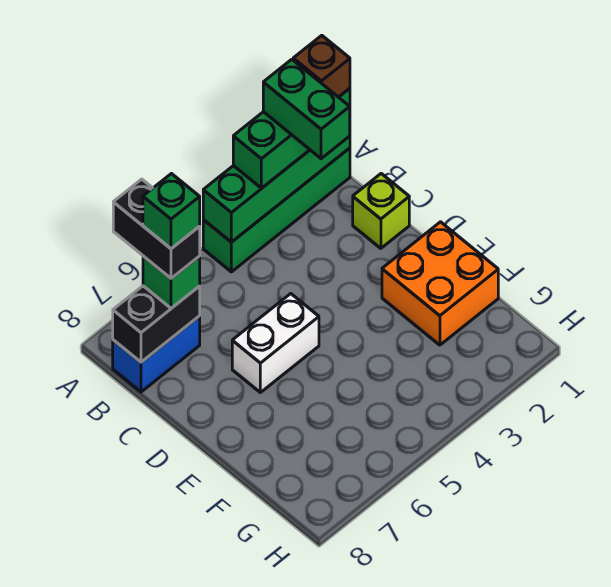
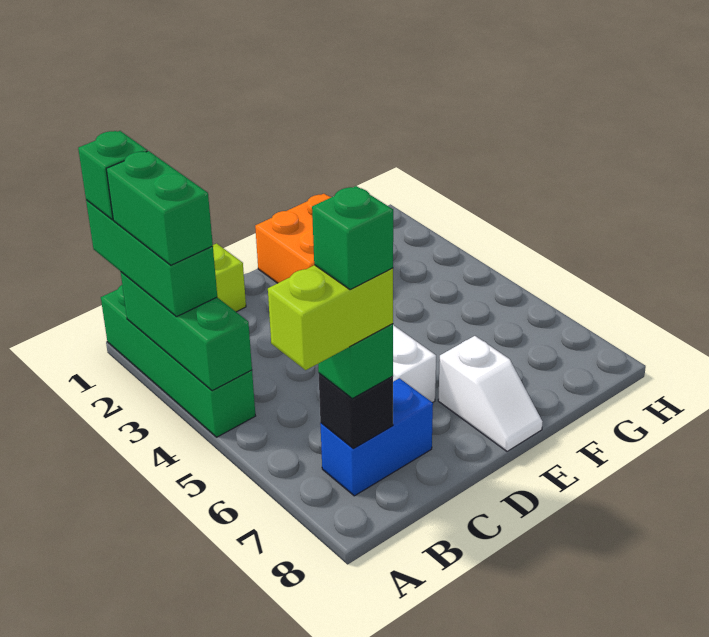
green brick A1:A4 level 2 -> green brick A2:A4 level 2
brown brick A1 level 4 -> green brick A1 level 4
green brick A2:B2 level 4 -> green brick A2:A3 level 4
black brick A7:B7 level 4 -> lime brick A7:B7 level 4
blue brick B7:B8 level 1 -> blue brick B7:C7 level 1
black brick B7:B8 level 2 -> black brick B7 level 2
none -> white slope E7:E8 level 1 top 7

